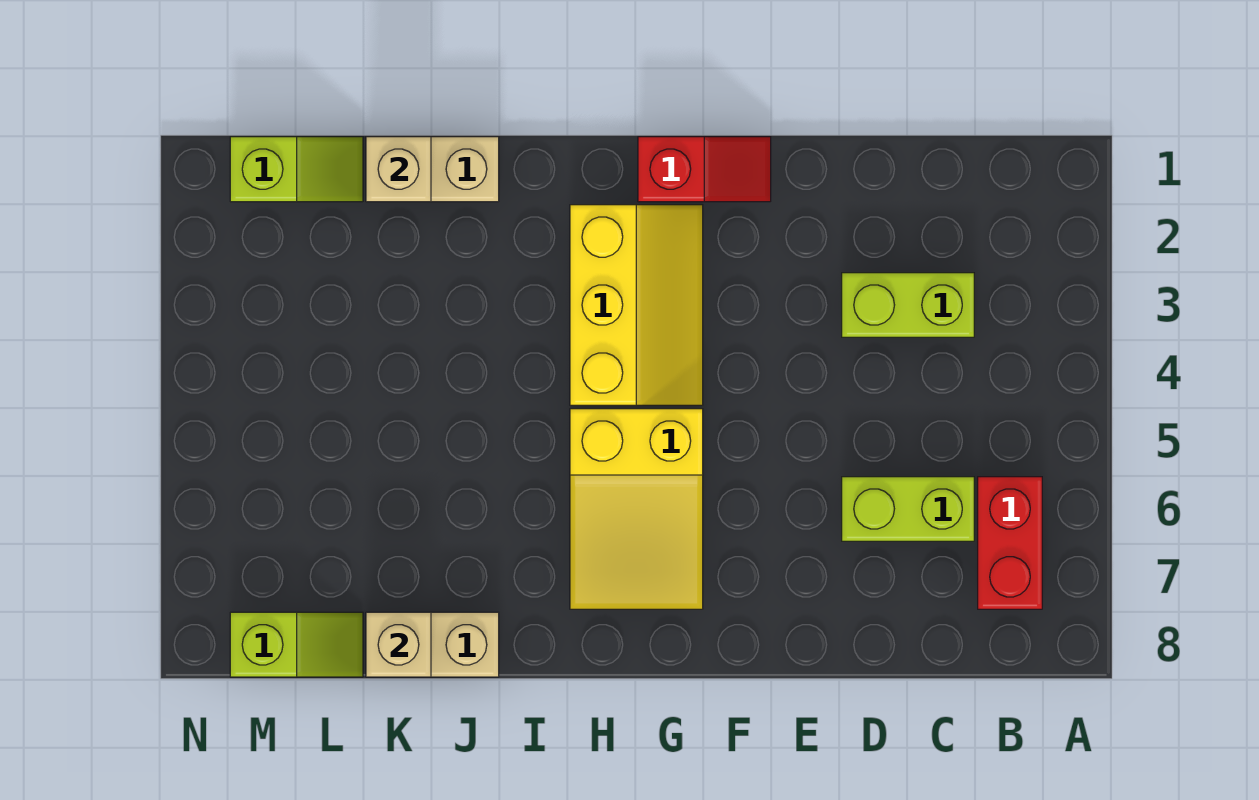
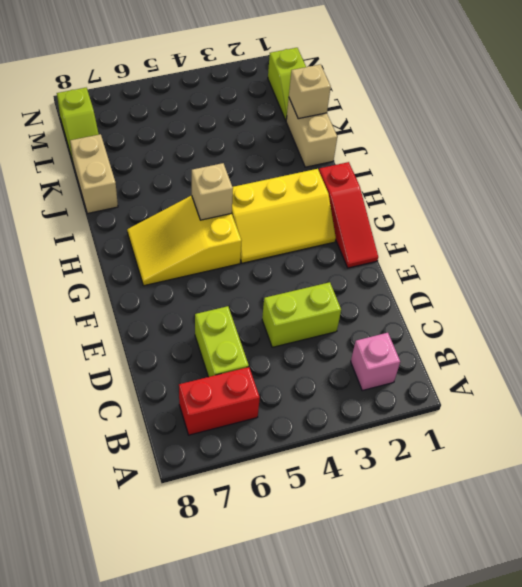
none -> pink brick B2 level 1
lime brick C3:D3 level 1 -> lime brick D3:D4 level 1
red slope F1:G1 level 1 top G -> red slope F1:H1 level 1 top H
tan brick K8 level 2 -> tan brick H5 level 2

